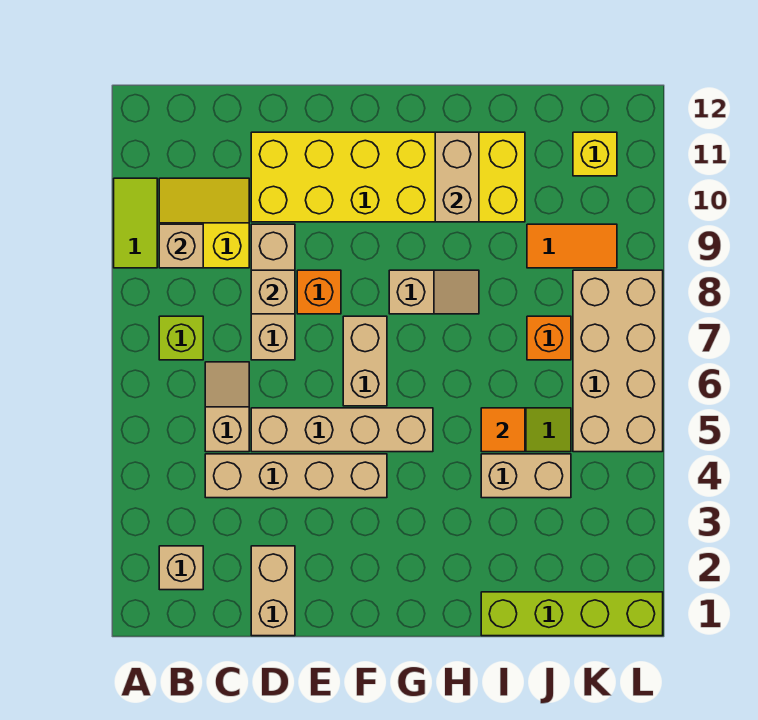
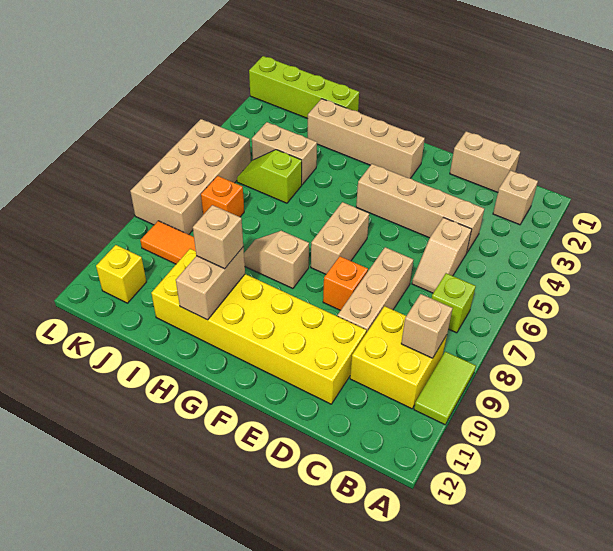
yellow slope B9:C10 level 1 top 9 -> yellow brick B9:C10 level 1
tan brick D1:D2 level 1 -> tan brick C1:D1 level 1
tan brick D5:G5 level 1 -> tan brick F2:I2 level 1
tan brick D8 level 2 -> tan brick H10 level 3
orange tile I5 level 2 -> none

